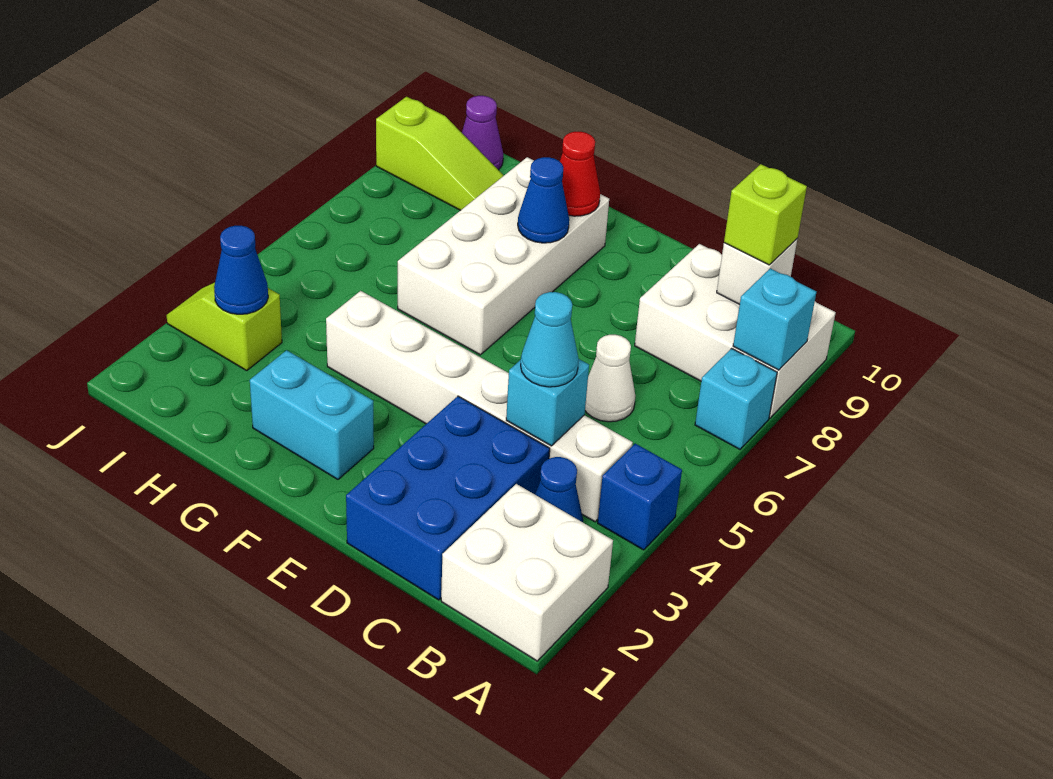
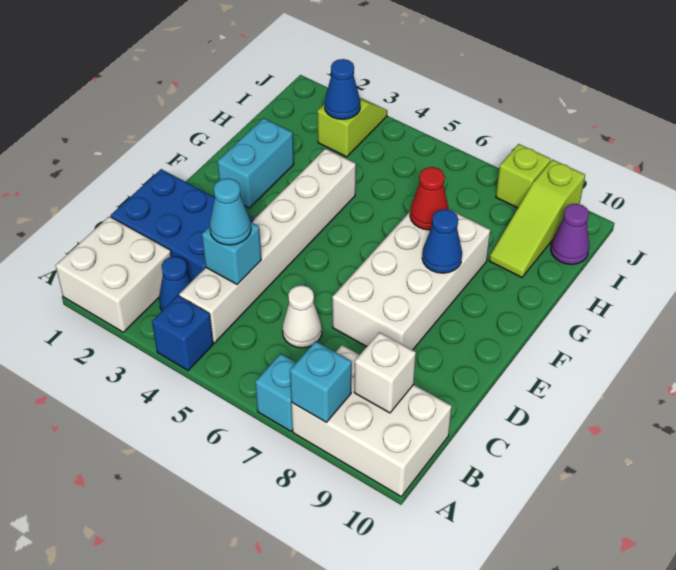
white brick A8:C9 level 1 -> white brick A8:B10 level 1
lime brick B9 level 3 -> lime brick J8 level 1
white brick F6:G9 level 1 -> white brick D7:G8 level 1
red cone F9 level 2 -> red cone G7 level 2

